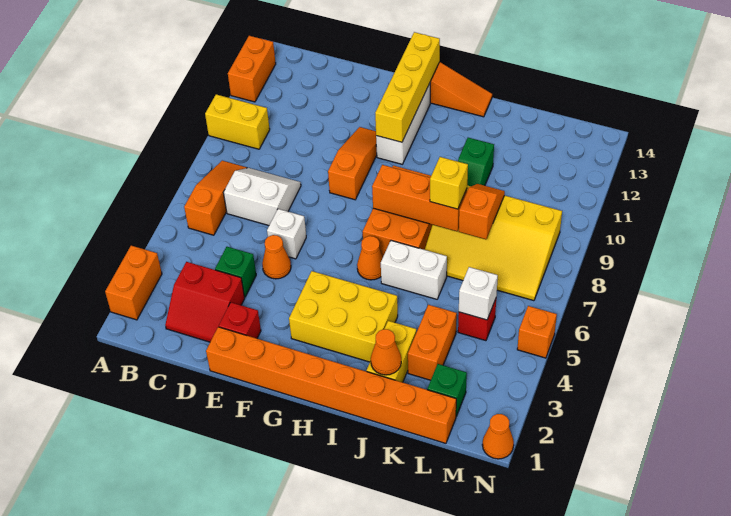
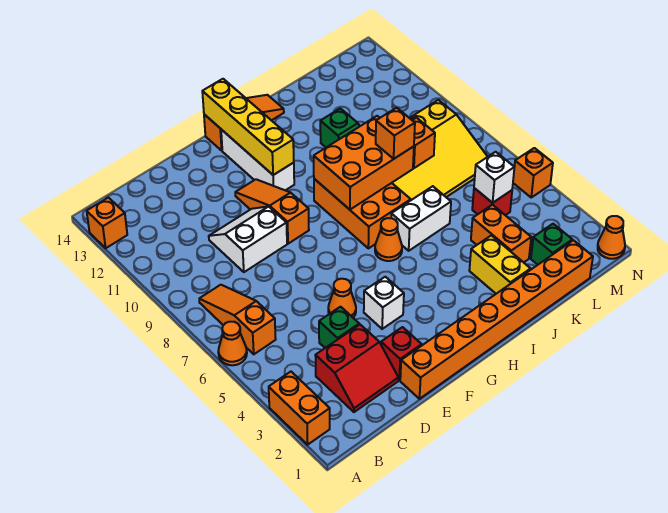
yellow brick A10:B10 level 1 -> none
orange brick A12:A13 level 1 -> orange brick A13 level 1
white slope C7:D8 level 1 top 7 -> white slope D9:E10 level 1 top 9
white brick E6 level 1 -> white brick F4 level 1
yellow brick G3:I4 level 1 -> none
orange brick H8:J8 level 2 -> orange brick H8:J9 level 2
orange cone J2 level 2 -> orange cone A6 level 1
yellow brick J8 level 3 -> orange brick J8 level 3

